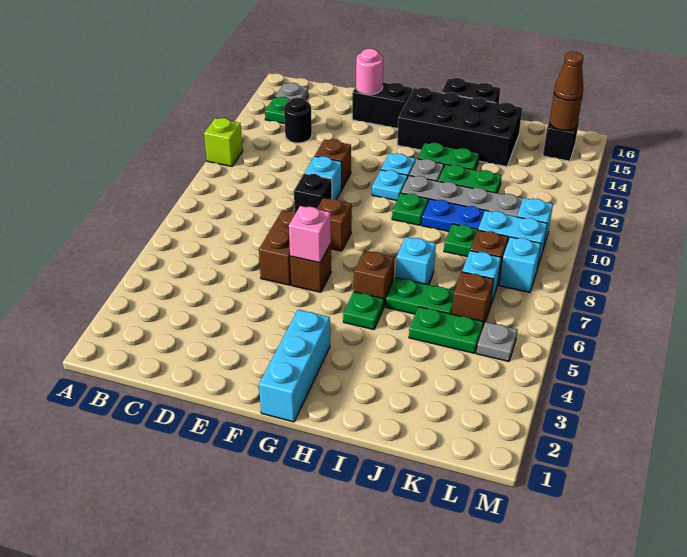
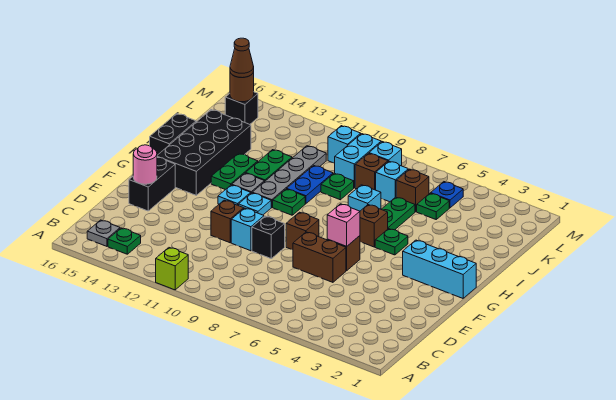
black round brick C13 level 1 -> none
green plate J5:K5 level 1 -> green plate K5 level 1
grey plate L5 level 1 -> blue plate L5 level 1

